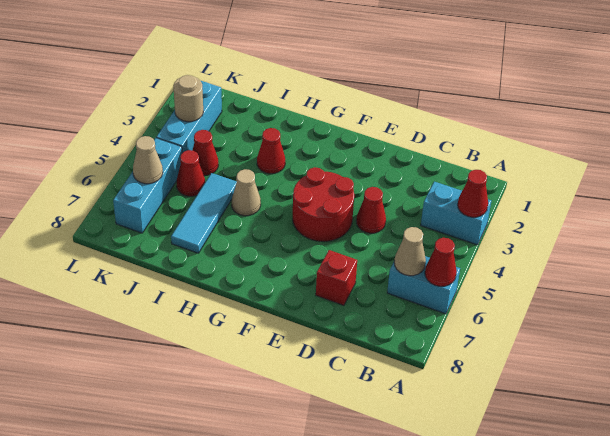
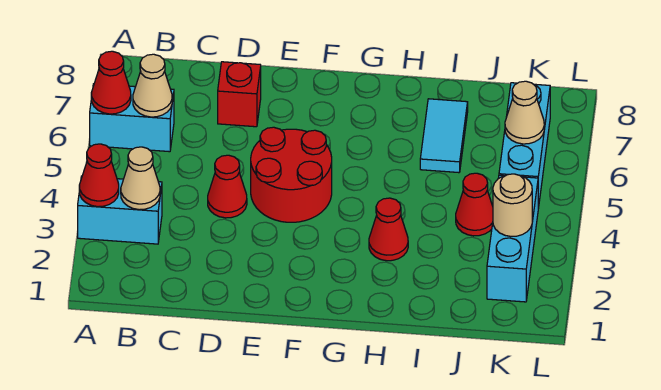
tan cone H5 level 1 -> tan cone B3 level 2
cyan tile I5:I7 level 1 -> cyan tile I6:I7 level 1
red cone J5 level 1 -> none

